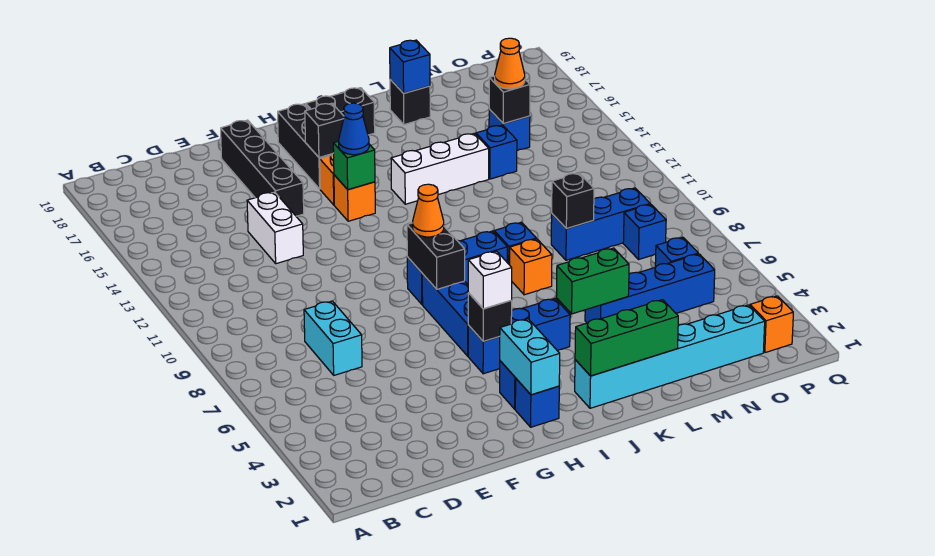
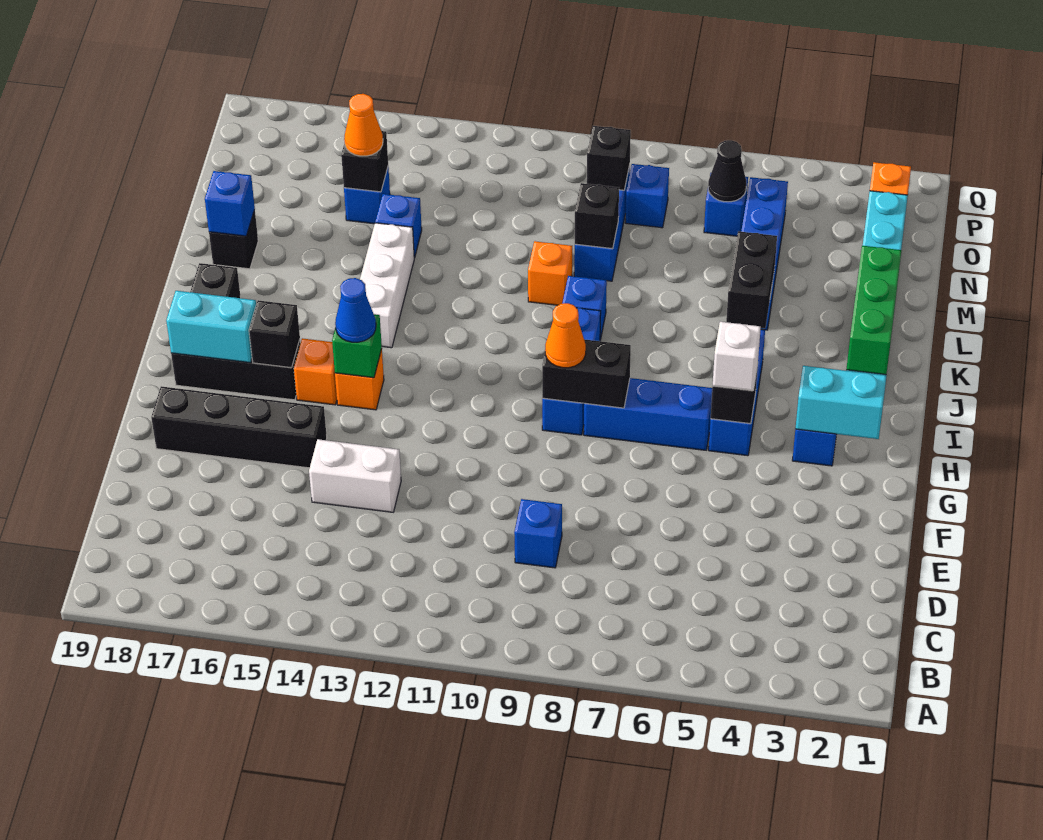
cyan brick D7:D8 level 1 -> cyan brick H17:H18 level 2
blue brick H2 level 1 -> blue brick D9 level 1
green brick K5:L5 level 2 -> black brick K5:L5 level 2
orange brick K8 level 1 -> orange brick L10 level 1
none -> black cone O6 level 2
none -> black brick O9 level 2

